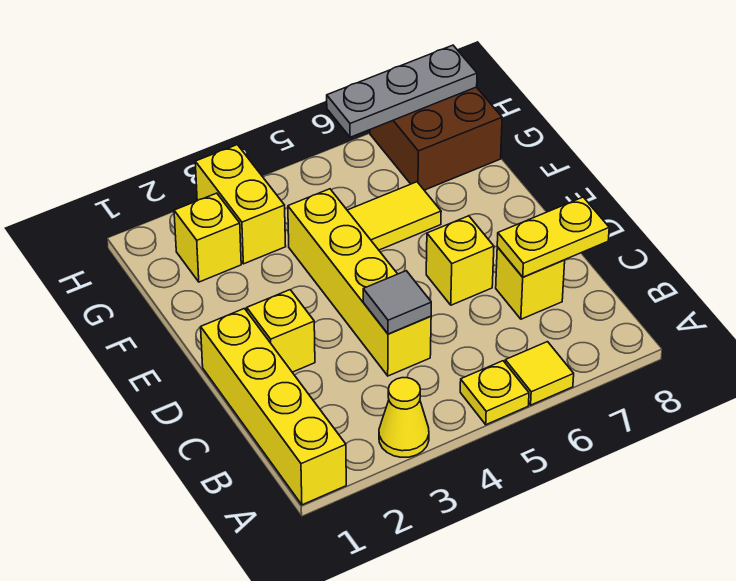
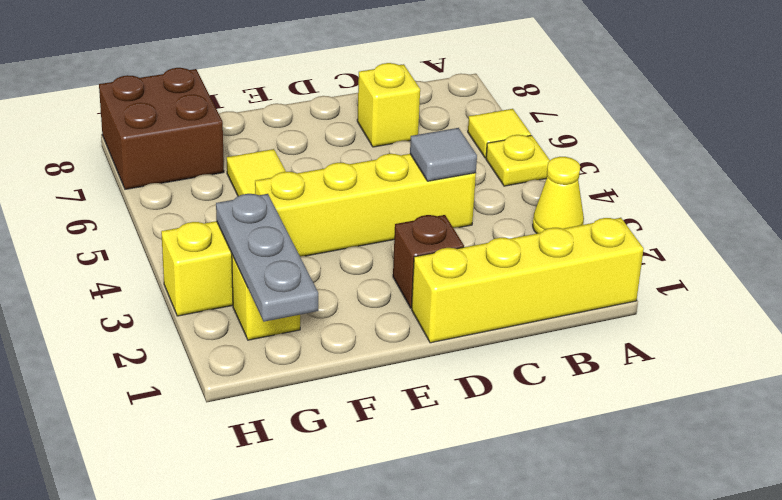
yellow plate C7:C8 level 2 -> none
yellow brick D2 level 1 -> brown brick D2 level 1
yellow brick D6 level 1 -> none
grey plate H6:H8 level 2 -> grey plate G1:G3 level 2

